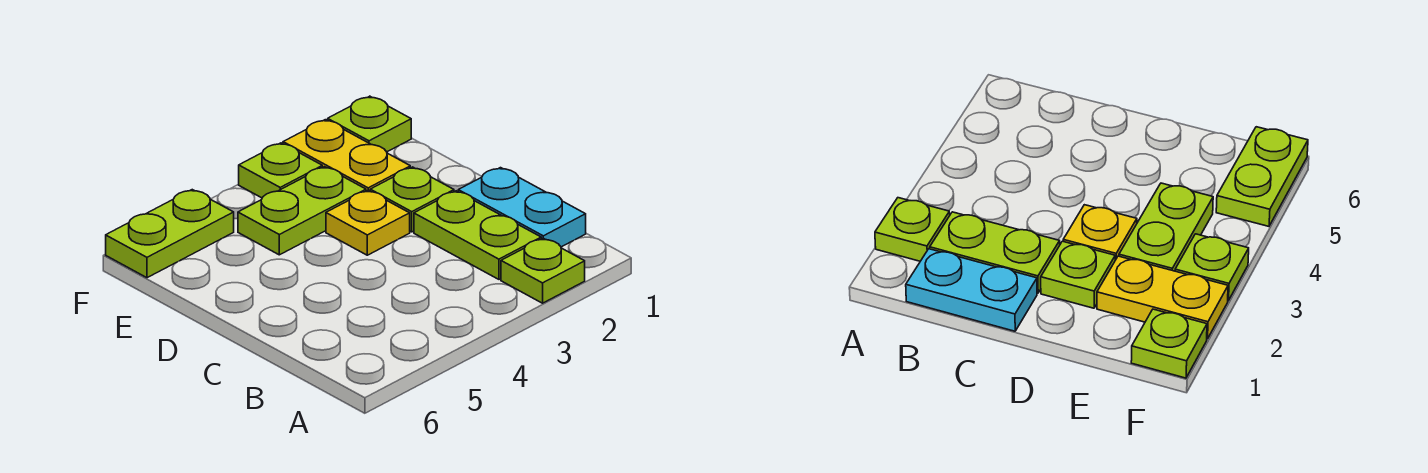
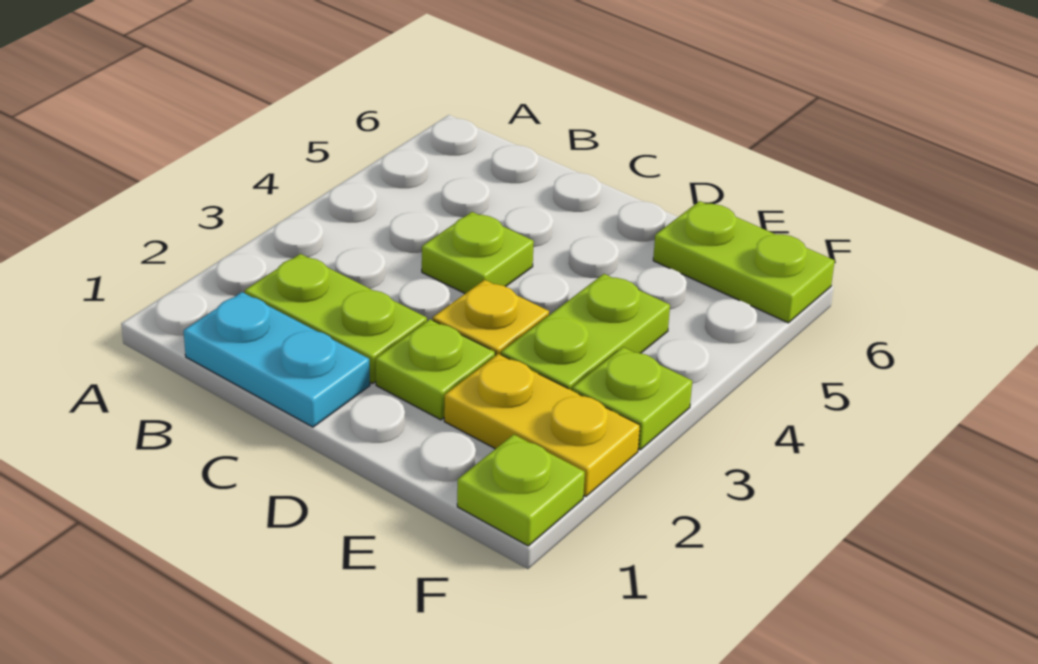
lime plate A2 level 1 -> lime plate C4 level 1
lime plate F5:F6 level 1 -> lime plate E6:F6 level 1

